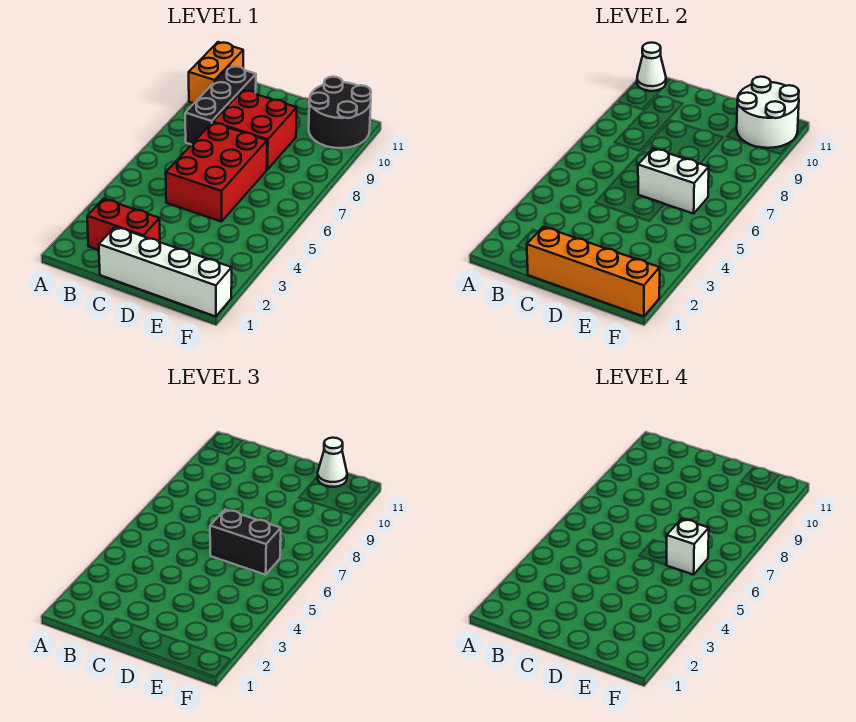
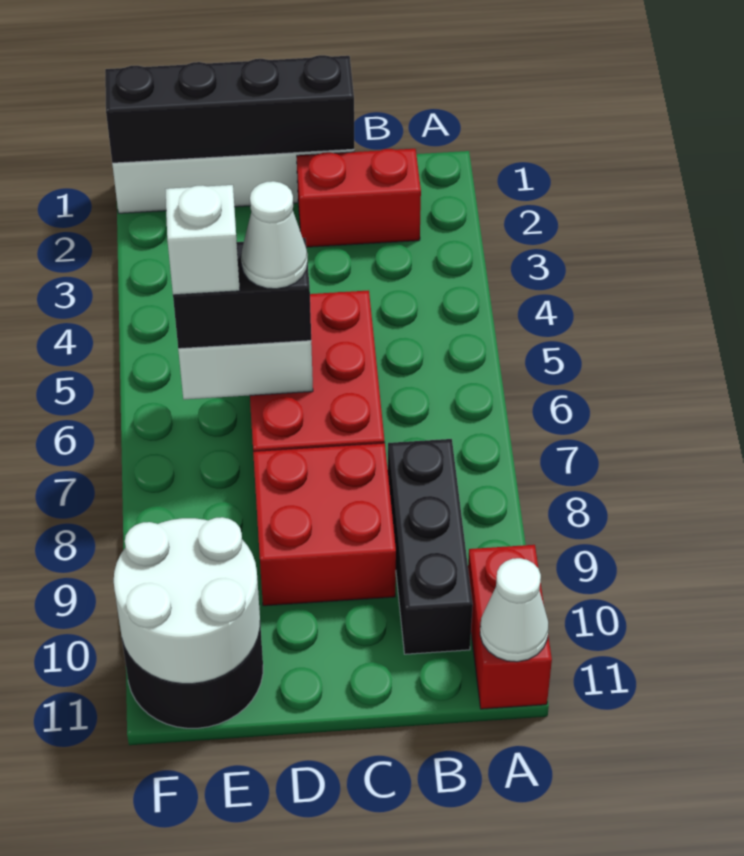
orange brick A10:A11 level 1 -> red brick A10:A11 level 1
orange brick C1:F1 level 2 -> black brick C1:F1 level 2
white cone E11 level 3 -> white cone D6 level 4

